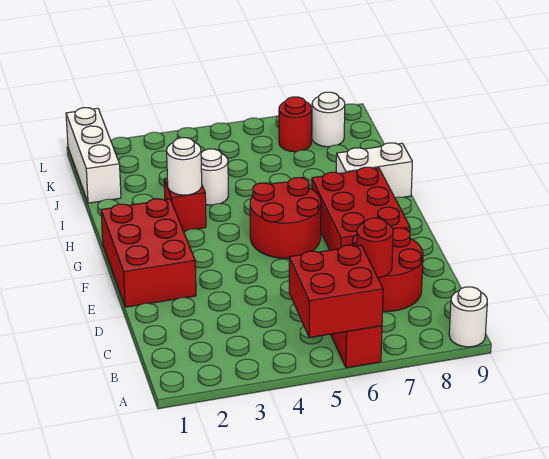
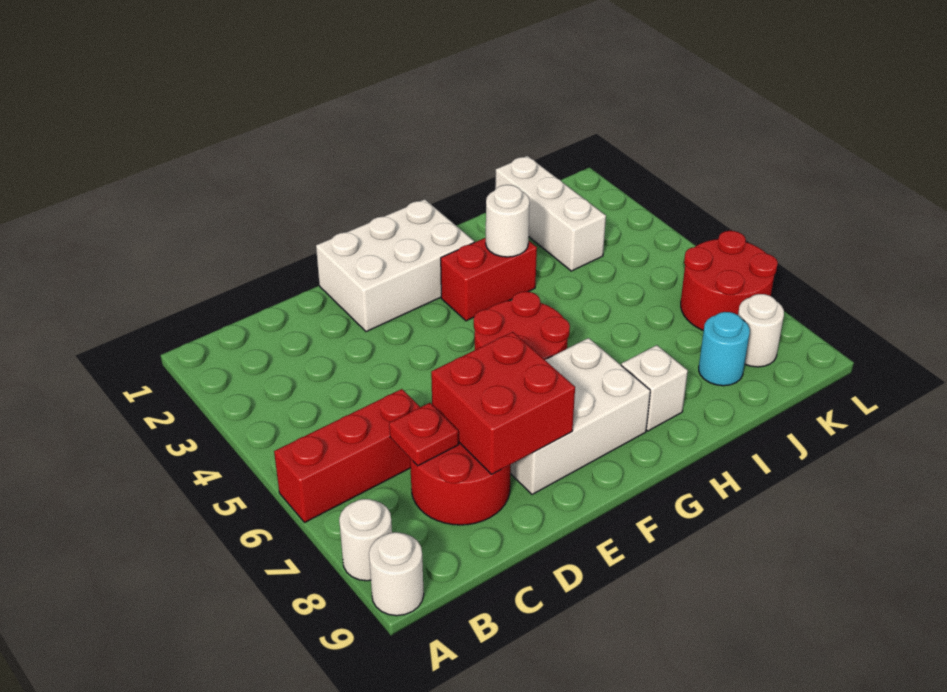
red brick A5:B6 level 2 -> red brick D7:E8 level 2
red round brick C7 level 2 -> red plate C7 level 2
red brick E1:G2 level 1 -> white brick E1:G2 level 1
red brick E7:G8 level 1 -> white brick E7:G8 level 1
red brick H3 level 1 -> red brick G3:H3 level 1
white brick H8:H9 level 1 -> white brick H8 level 1
white round brick I4 level 1 -> white round brick A8 level 1
white brick J1:L1 level 1 -> white brick J1:J3 level 1
none -> cyan round brick J8 level 1
red round brick K7 level 1 -> red round brick K6:L7 level 1

